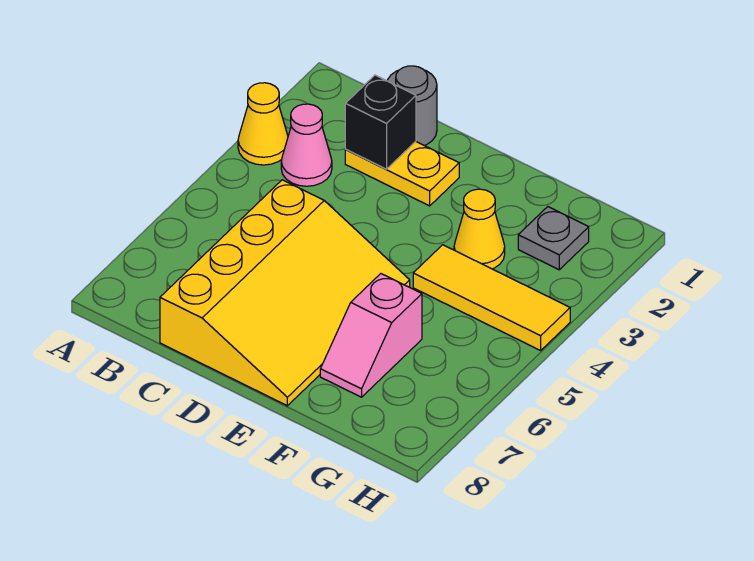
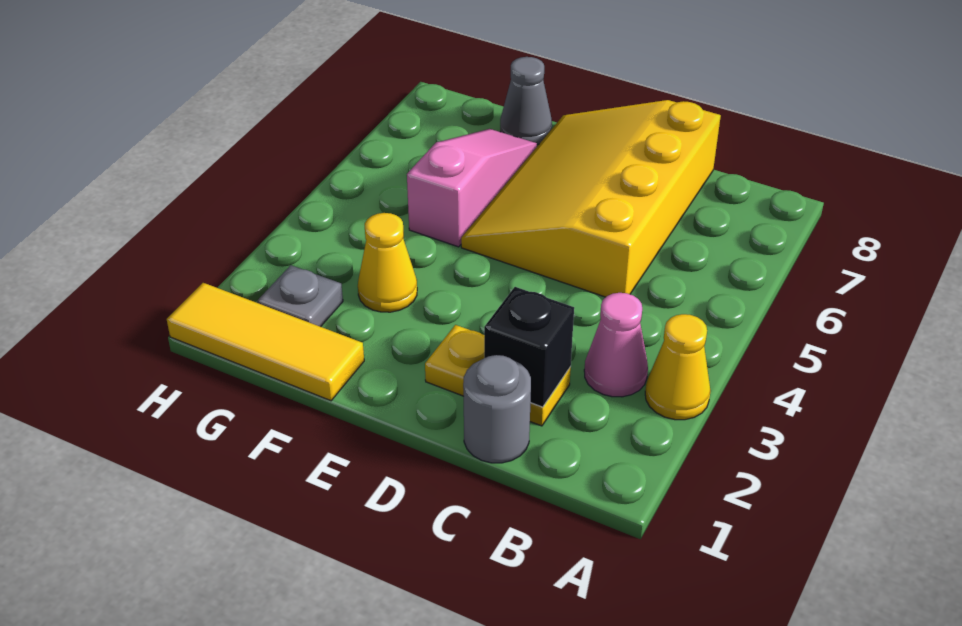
yellow tile F4:H4 level 1 -> yellow tile F1:H1 level 1
pink slope F6:F7 level 1 top 6 -> pink slope F5:F7 level 1 top 5
none -> grey cone F8 level 1

